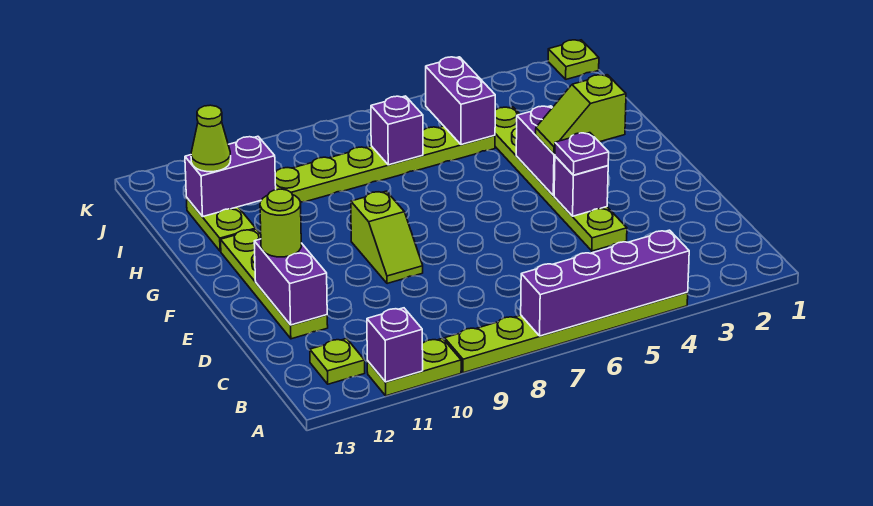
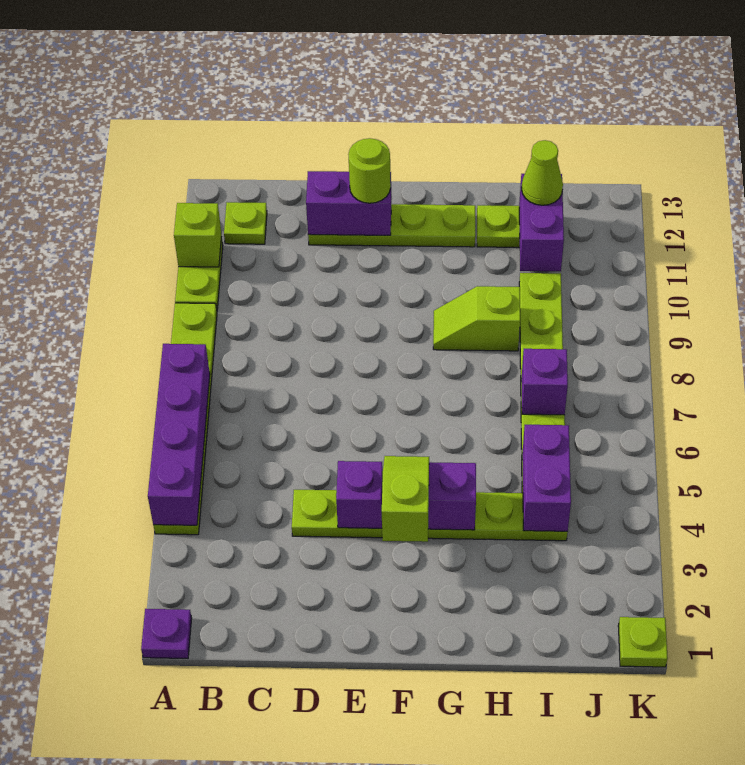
purple brick A11 level 2 -> lime brick A11 level 2
purple plate E4 level 3 -> purple plate A1 level 1
lime slope E9:F9 level 1 top F -> lime slope G9:H9 level 1 top H
purple brick I5:J5 level 2 -> purple brick I4:I5 level 2

